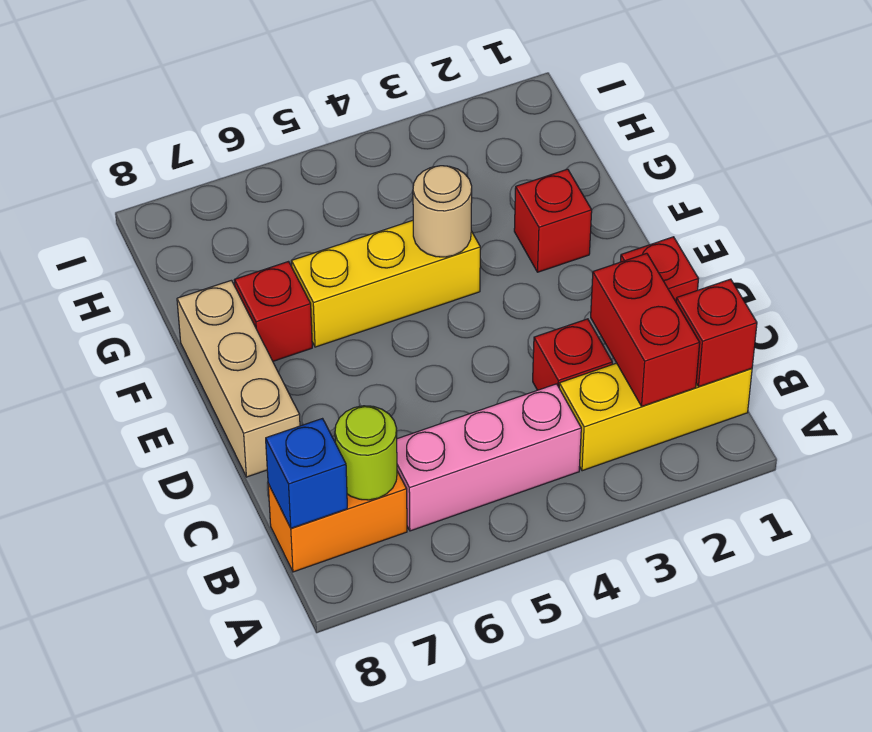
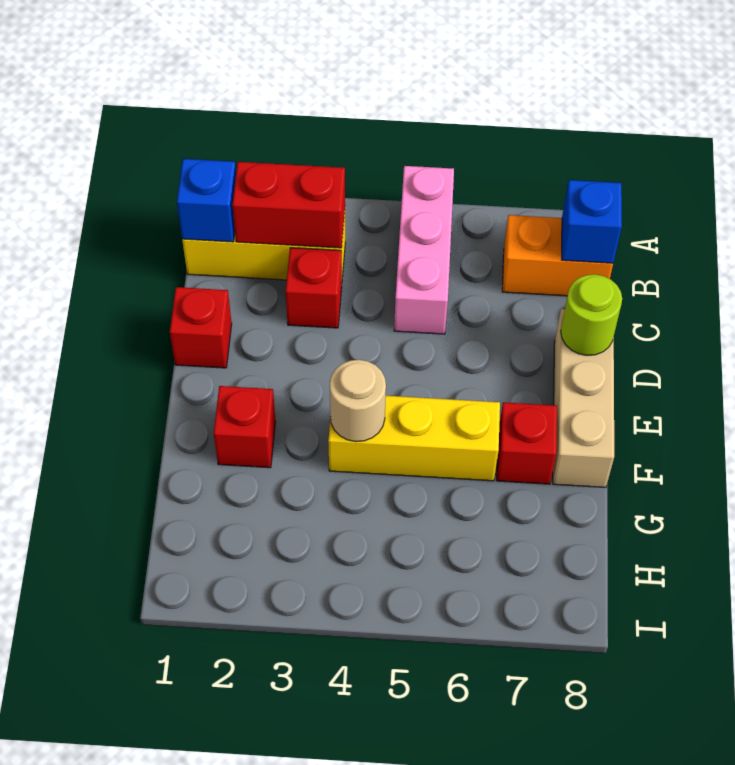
red brick B1 level 2 -> blue brick B1 level 2
red brick B2:C2 level 2 -> red brick B2:B3 level 2
pink brick B4:B6 level 1 -> pink brick A5:C5 level 1
lime round brick B7 level 2 -> lime round brick D8 level 2

